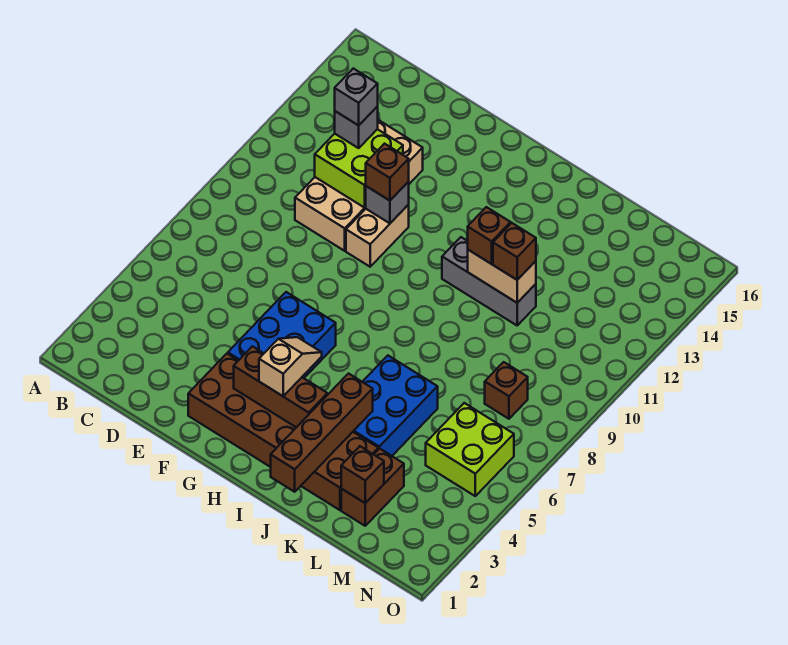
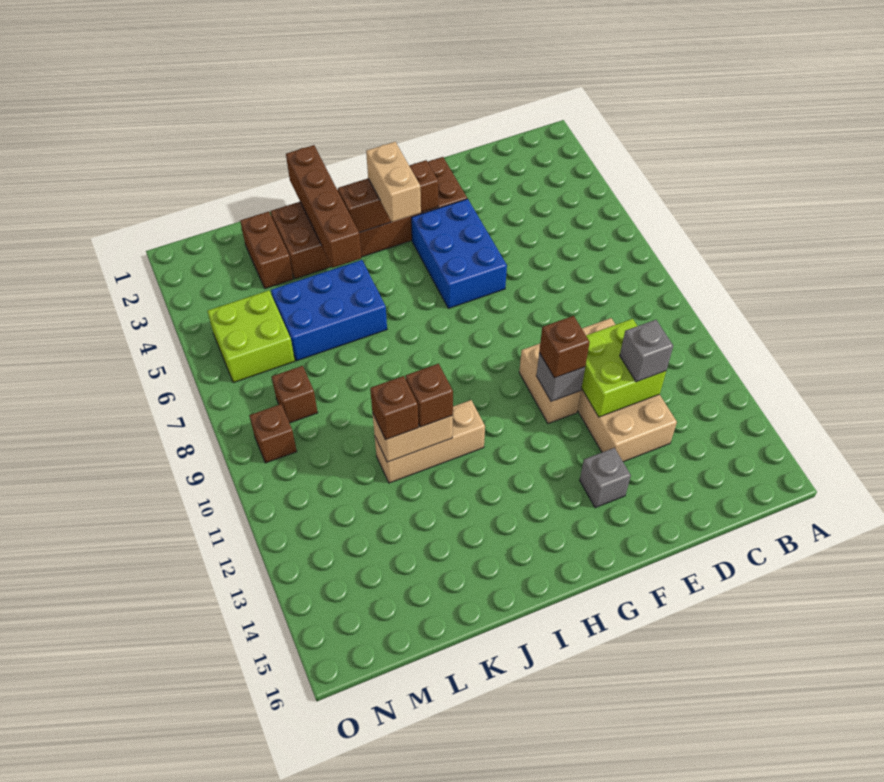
grey brick D12 level 4 -> grey brick F14 level 1
tan slope H3:H4 level 3 top 3 -> tan brick H3:H4 level 3
grey brick I11:K11 level 1 -> tan brick I11:K11 level 1
blue brick J4:K6 level 1 -> blue brick J5:L6 level 1
brown brick L2 level 2 -> brown brick N9 level 1

